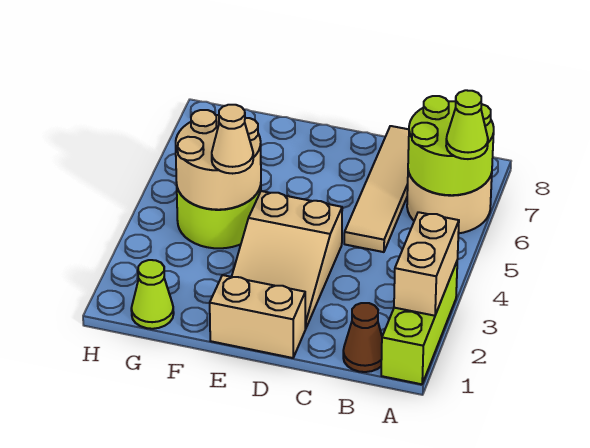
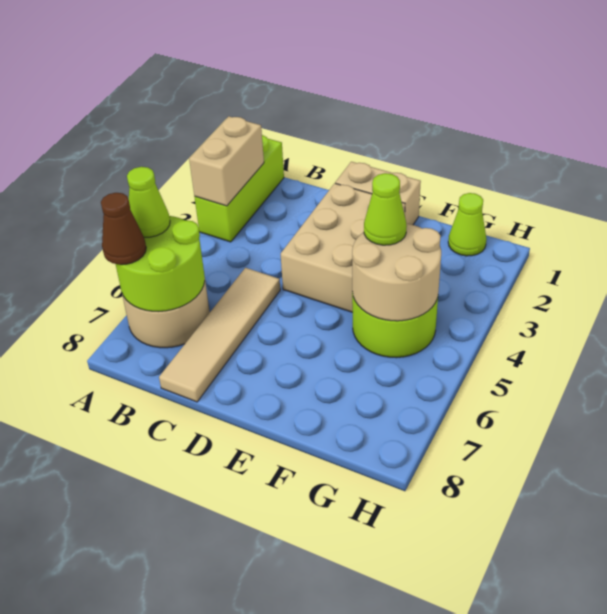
brown cone B1 level 1 -> brown cone A7 level 3
tan slope D2:E4 level 1 top 4 -> tan brick D2:E4 level 1
tan cone F4 level 3 -> lime cone F4 level 3

